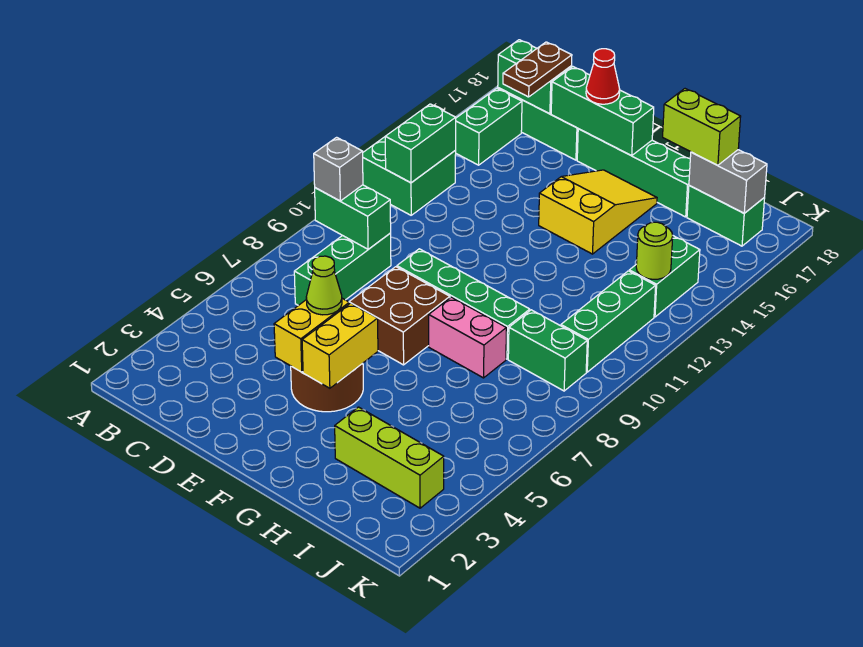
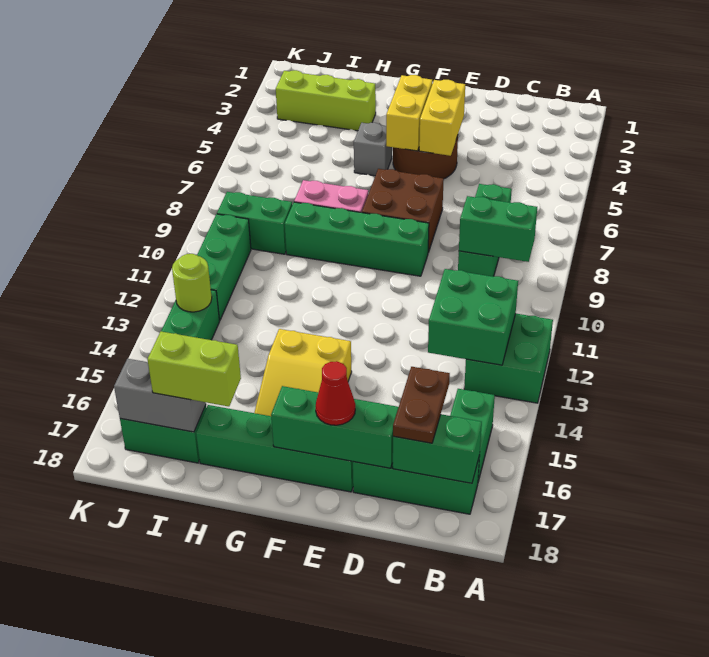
grey brick B9 level 3 -> grey brick G5 level 1
green brick B12:B13 level 2 -> green brick B12:C13 level 2
lime cone E5 level 3 -> none

